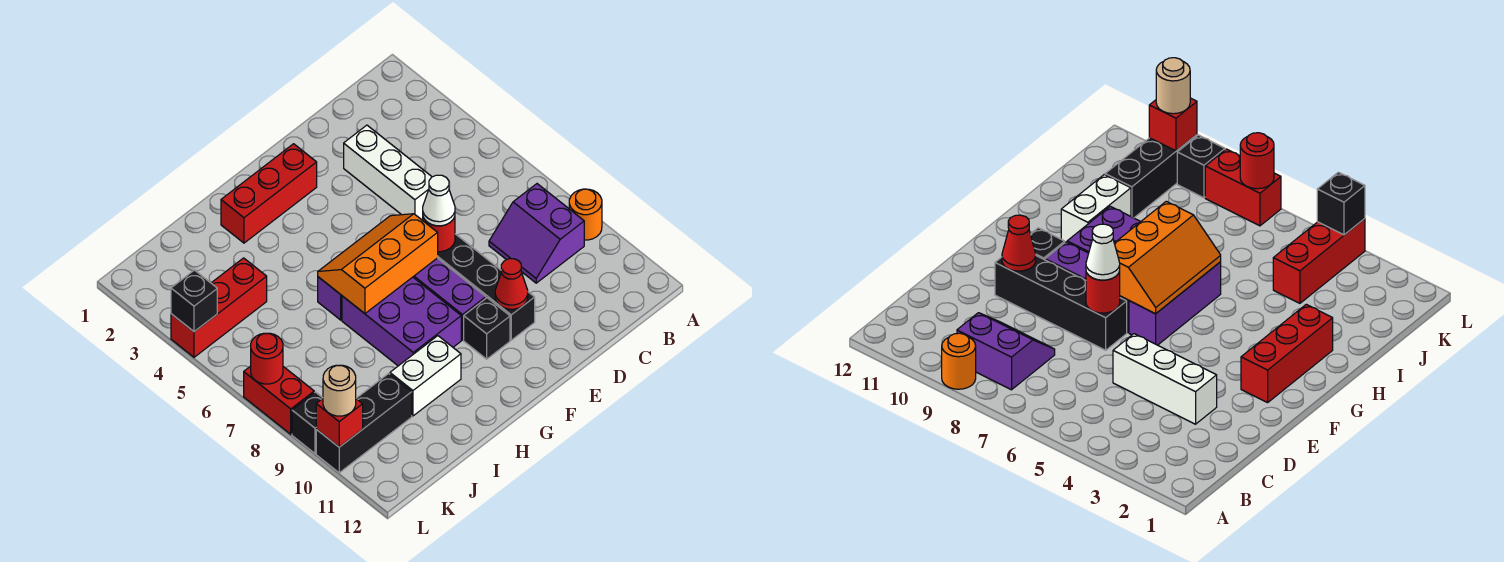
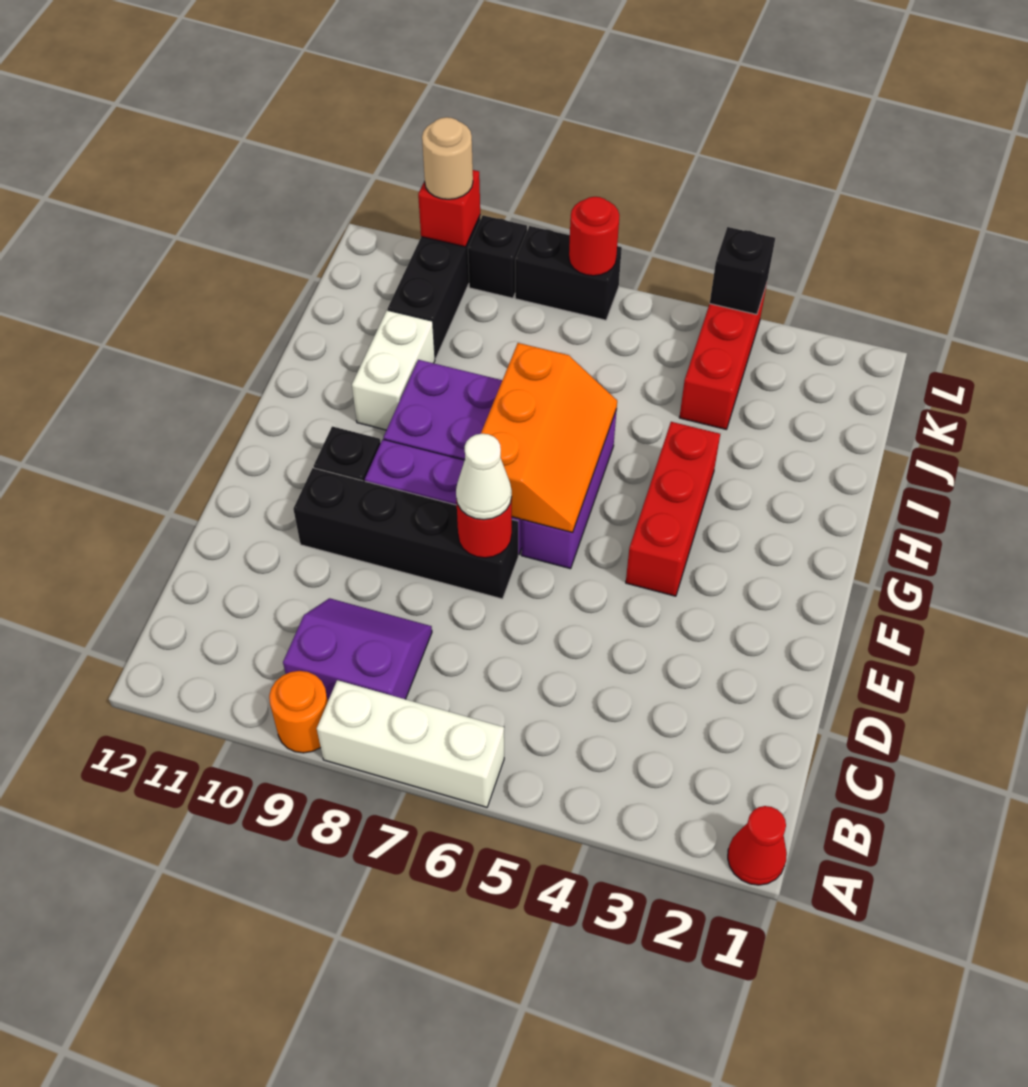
white brick D3:D5 level 1 -> white brick A6:A8 level 1
red cone E10 level 2 -> red cone A1 level 1
red brick F2:H2 level 1 -> red brick F4:H4 level 1
red brick L7:L8 level 1 -> black brick L7:L8 level 1

